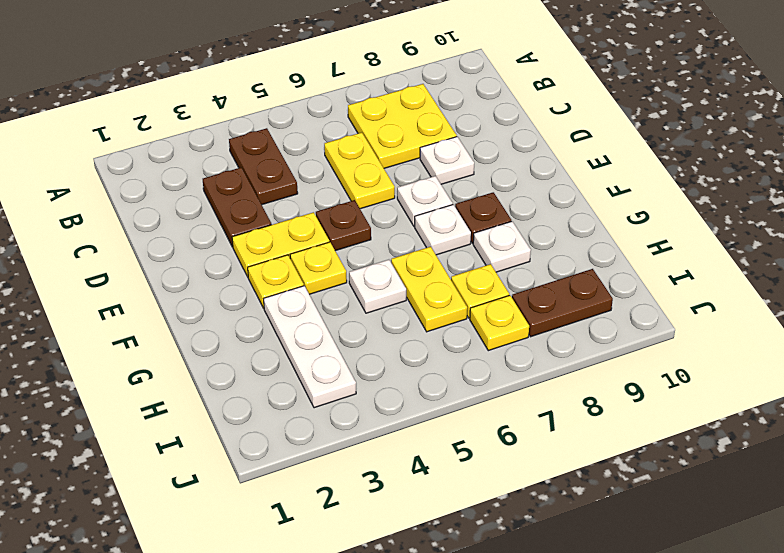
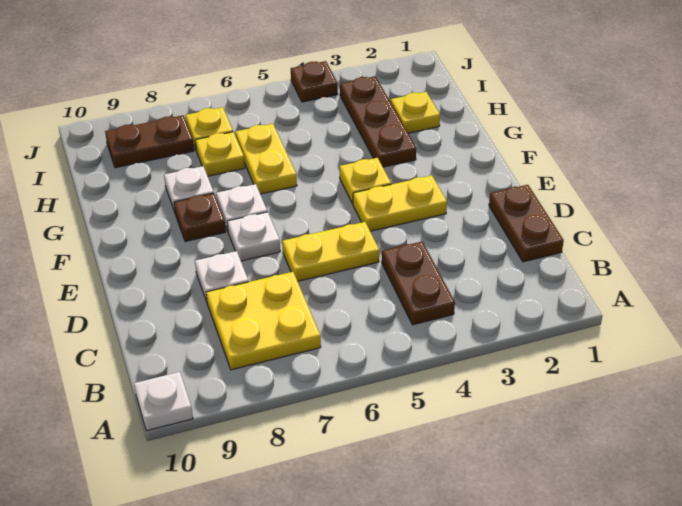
brown plate C3:D3 level 1 -> brown plate C1:D1 level 1
yellow plate C6:D6 level 1 -> yellow plate D5:D6 level 1
brown plate E5 level 1 -> brown plate J4 level 1
yellow plate F3 level 1 -> yellow plate H2 level 1
white plate G3:I3 level 1 -> brown plate G3:I3 level 1
white plate G5 level 1 -> white plate A10 level 1

